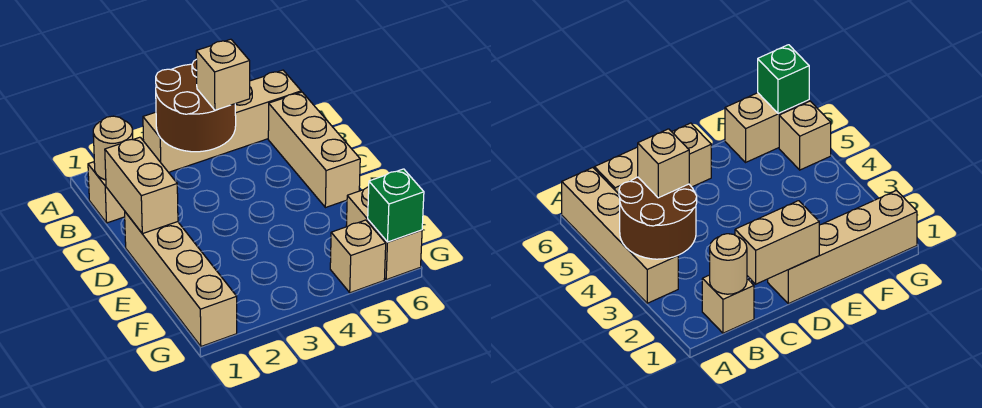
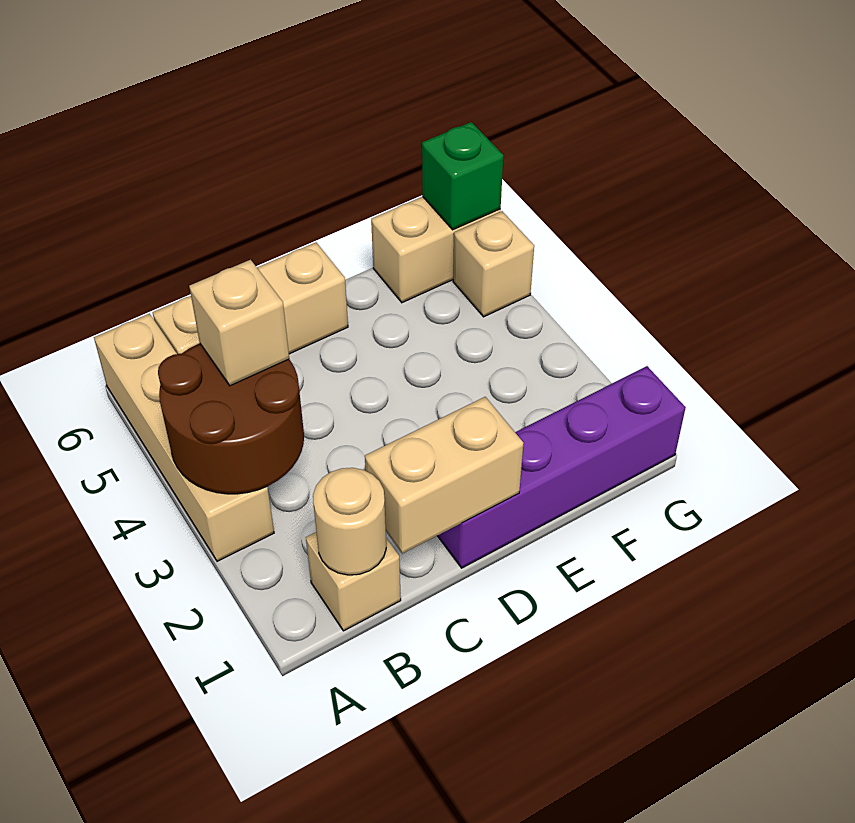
tan brick D1:G1 level 1 -> purple brick D1:G1 level 1

